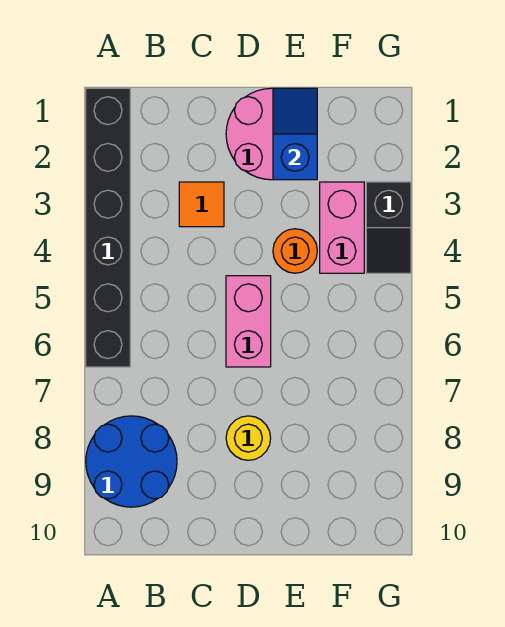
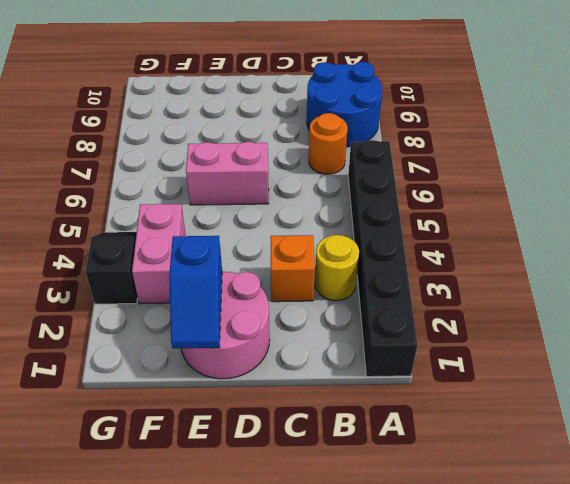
orange tile C3 level 1 -> orange brick C3 level 1
pink brick D5:D6 level 1 -> pink brick D6:E6 level 1
yellow round brick D8 level 1 -> yellow round brick B3 level 1
orange round brick E4 level 1 -> orange round brick B7 level 1

